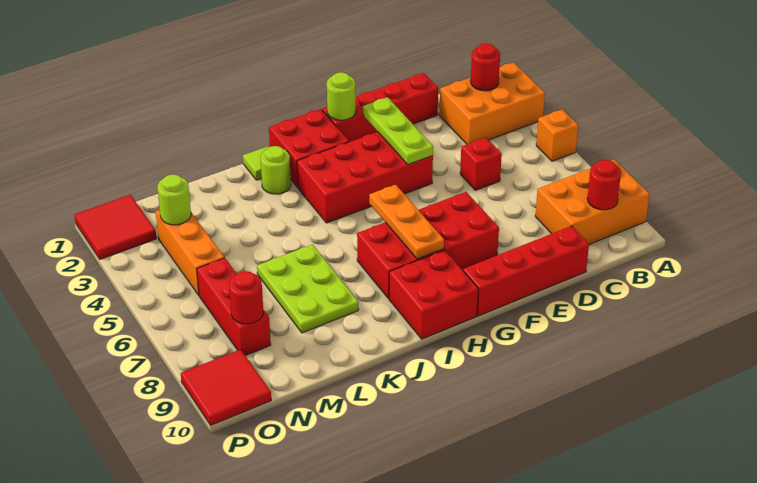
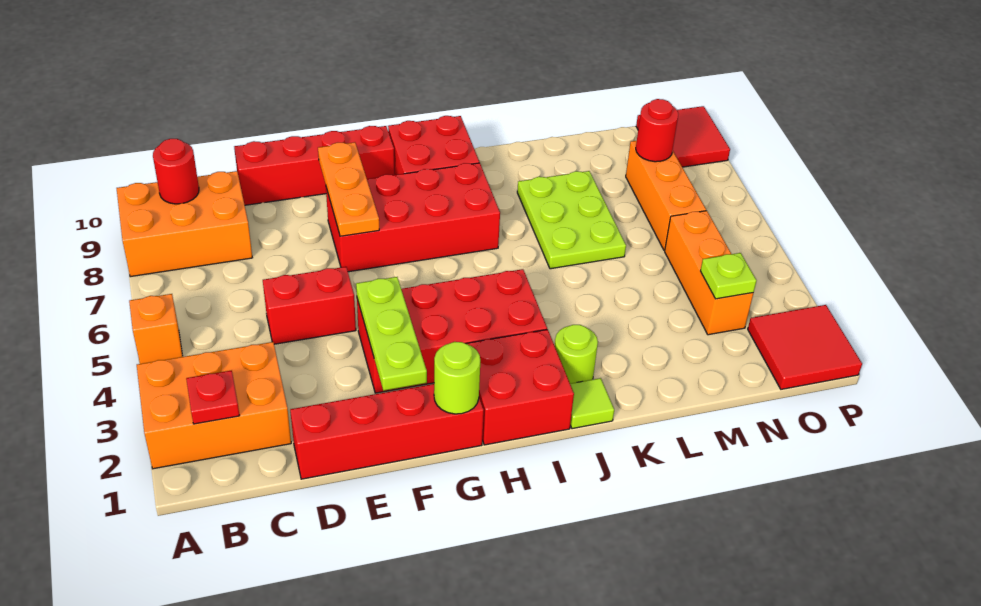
red round brick B2 level 2 -> red plate B2 level 2
red brick D5 level 1 -> red brick D5:E5 level 1
orange plate H6:H8 level 2 -> orange plate F7:F9 level 2
lime round brick N3 level 2 -> lime plate N3 level 2
red brick N6:N8 level 1 -> orange brick N6:N8 level 1

